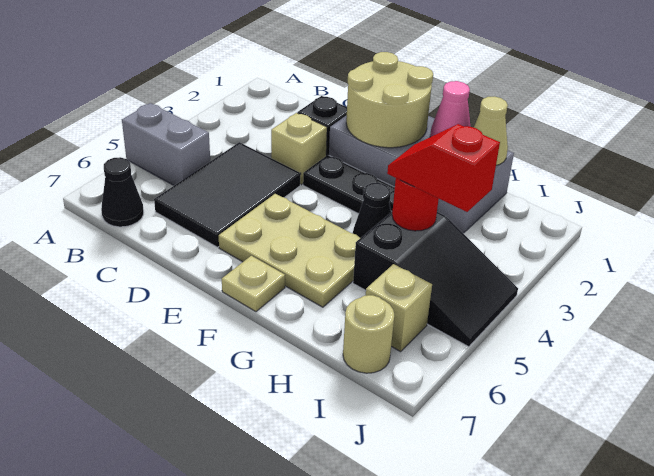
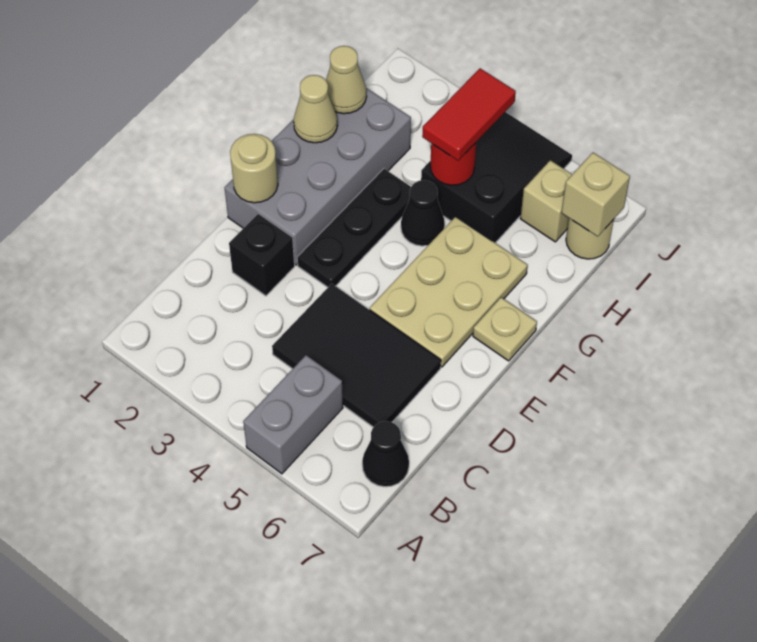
tan brick D3 level 1 -> tan brick I7 level 2
tan round brick E1:F2 level 2 -> tan round brick E1 level 2
pink cone G1 level 2 -> tan cone G1 level 2
red slope H4:I4 level 3 top I -> red tile H4:I4 level 3

